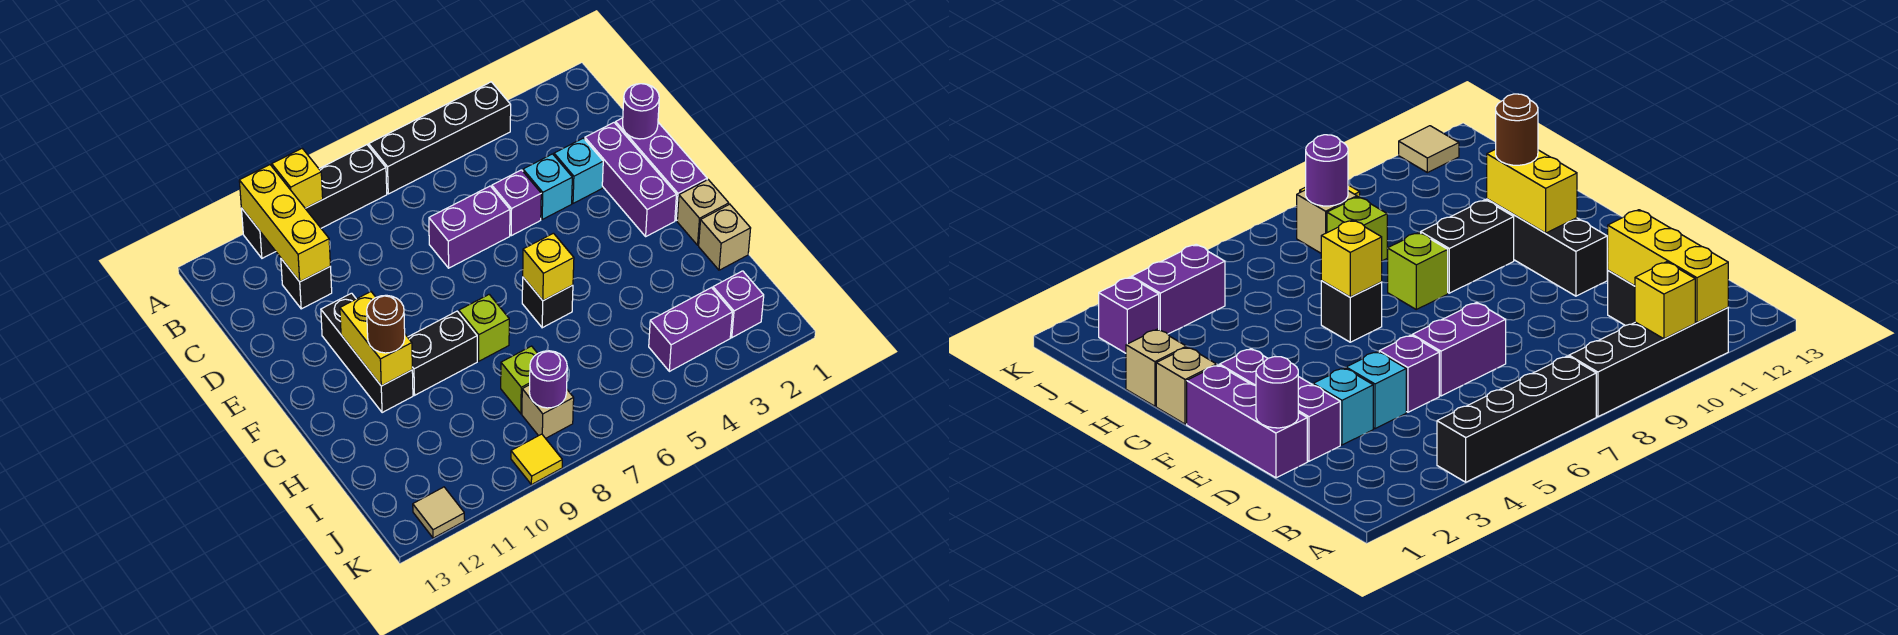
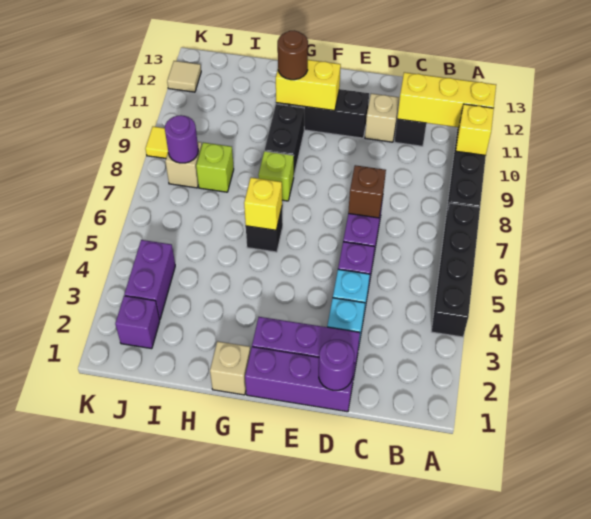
none -> brown brick D7 level 2
tan brick H1 level 1 -> tan brick D11 level 1

